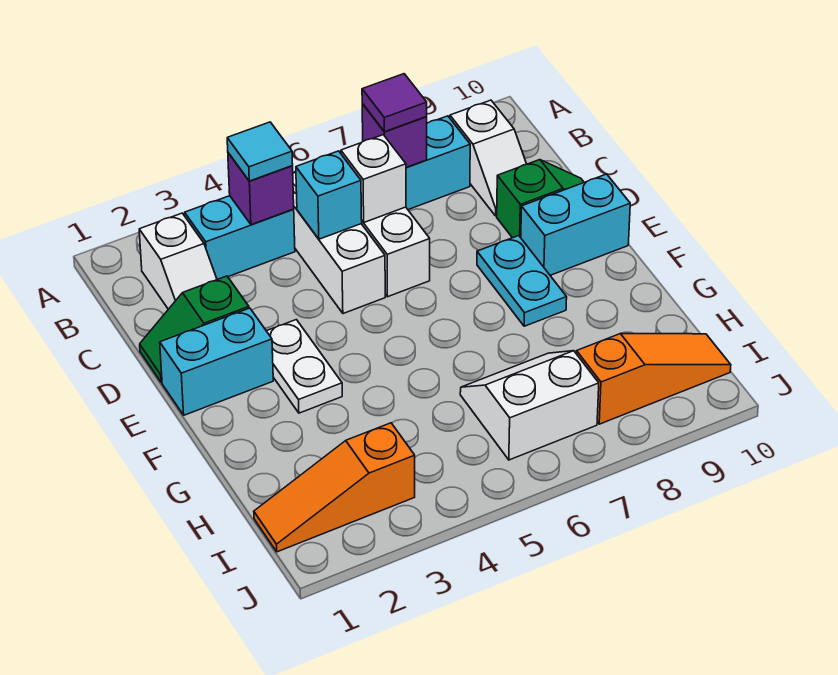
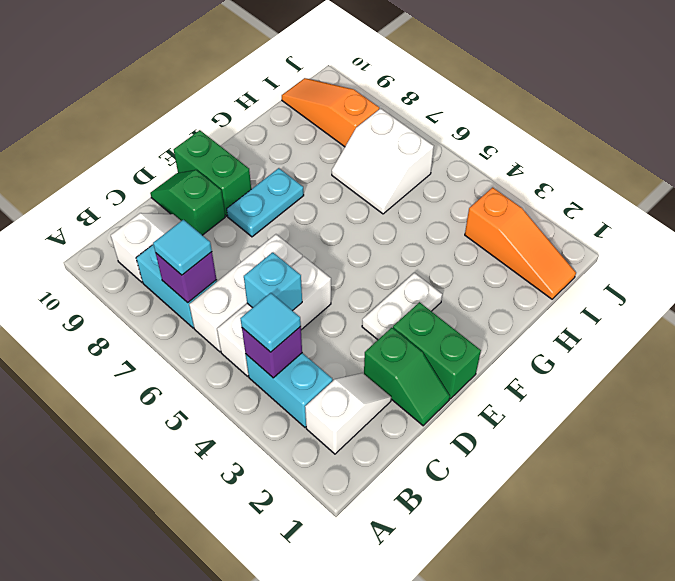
purple tile B7 level 3 -> cyan tile B7 level 3
white brick C6 level 2 -> none
cyan brick E1:E2 level 1 -> green brick E1:E2 level 1
cyan brick E9:E10 level 1 -> green brick E9:E10 level 1

